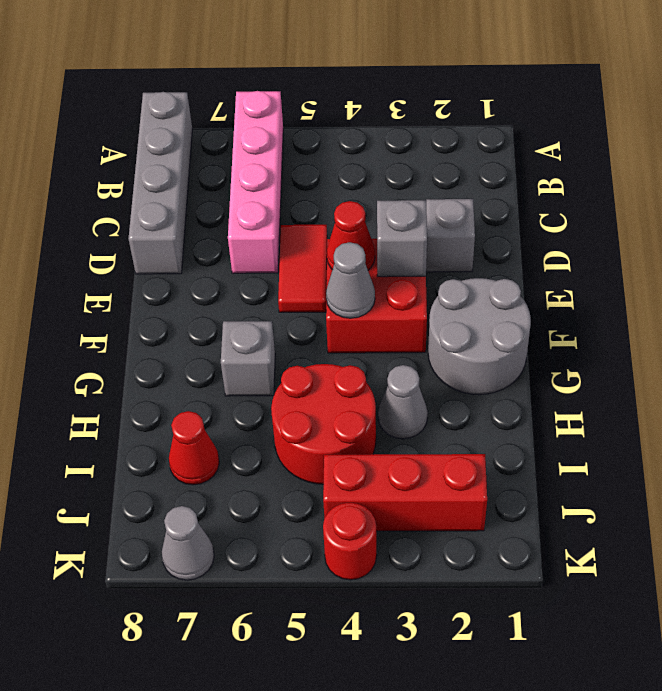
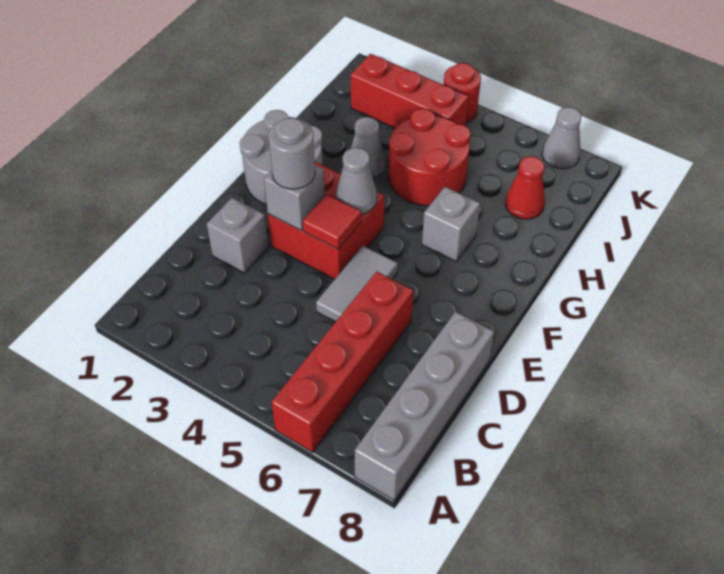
pink brick A6:D6 level 1 -> red brick A6:D6 level 1
red tile D5:E5 level 1 -> grey tile D5:E5 level 1
none -> grey round brick E3 level 3
red cone E4 level 2 -> red tile E4 level 2

